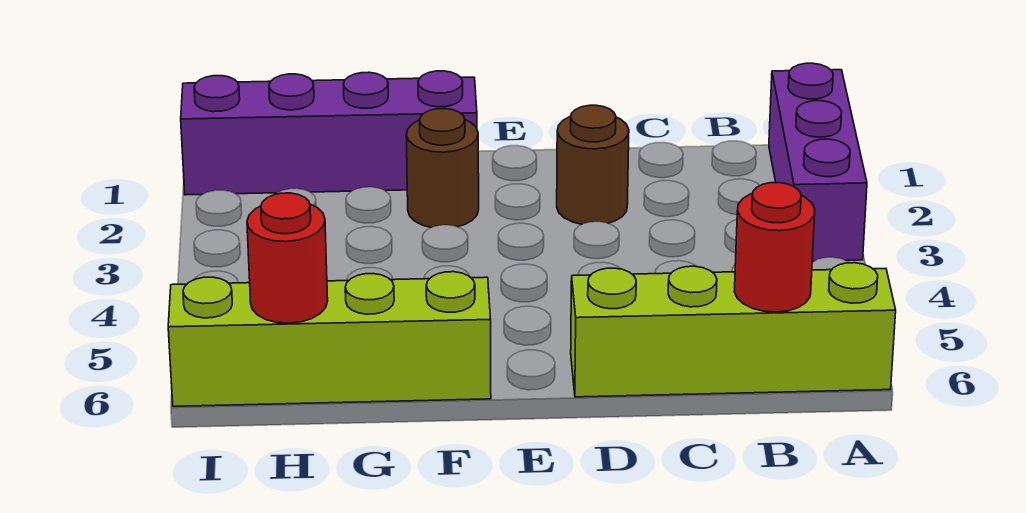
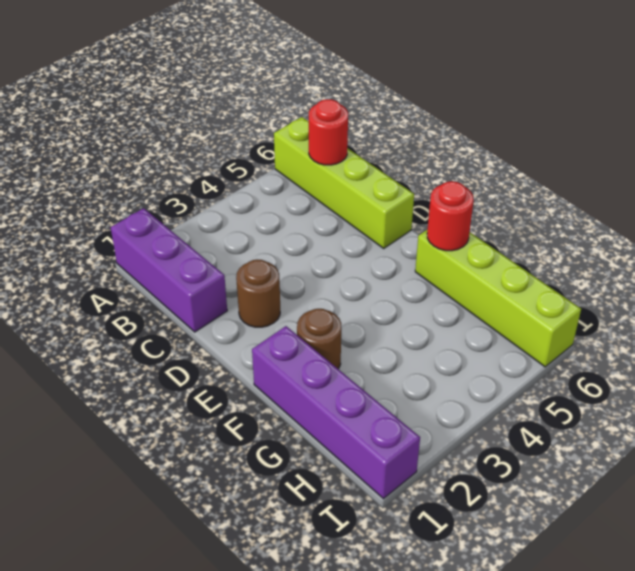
purple brick A1:A3 level 1 -> purple brick A1:C1 level 1
red round brick H6 level 2 -> red round brick F6 level 2

